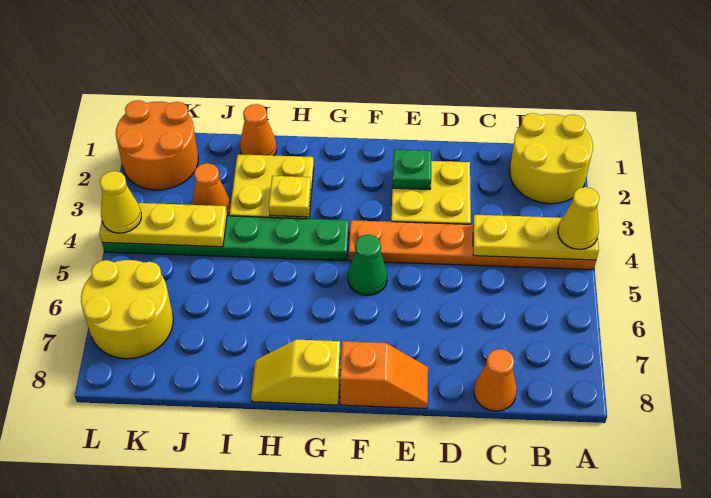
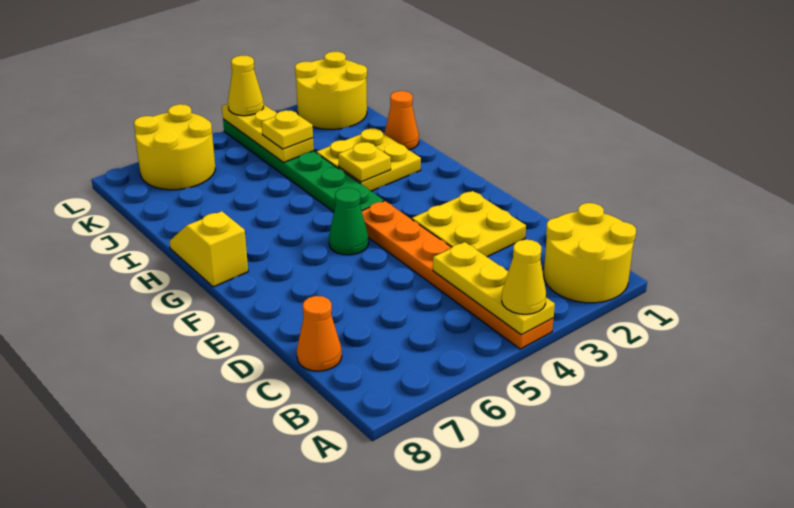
green plate E2 level 2 -> none
orange slope E8:F8 level 1 top F -> none
orange cone J3 level 1 -> none
none -> yellow plate J4 level 3
orange round brick K1:L2 level 1 -> yellow round brick K1:L2 level 1

